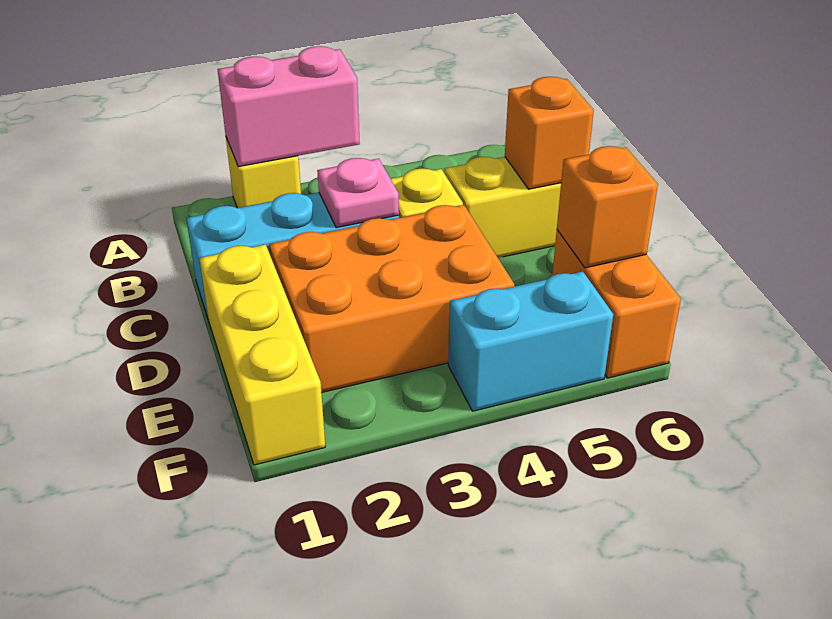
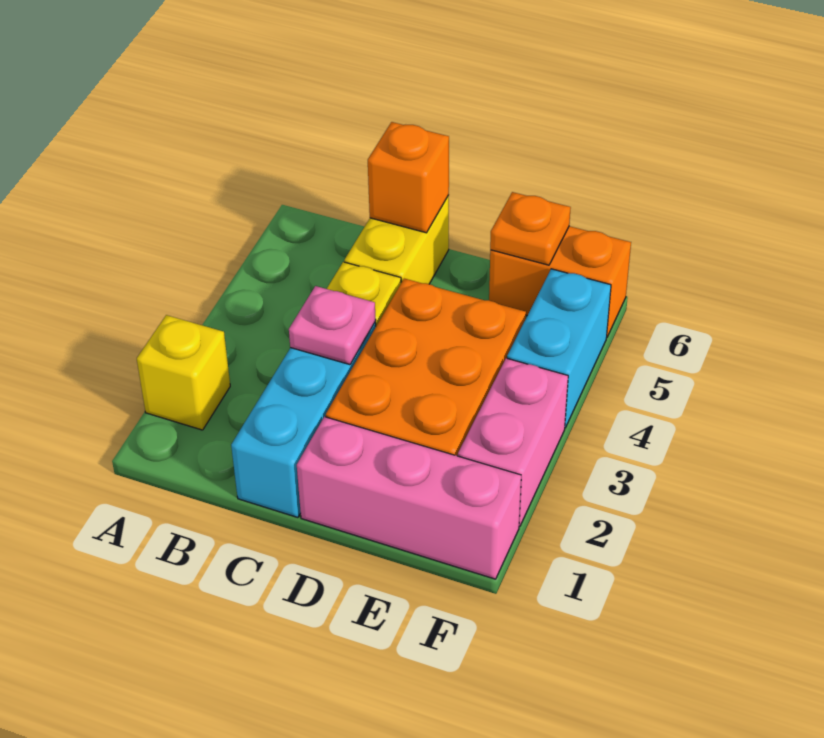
pink brick A2:A3 level 2 -> pink brick F2:F3 level 1
yellow brick D1:F1 level 1 -> pink brick D1:F1 level 1
orange brick E6 level 2 -> orange plate E6 level 2

